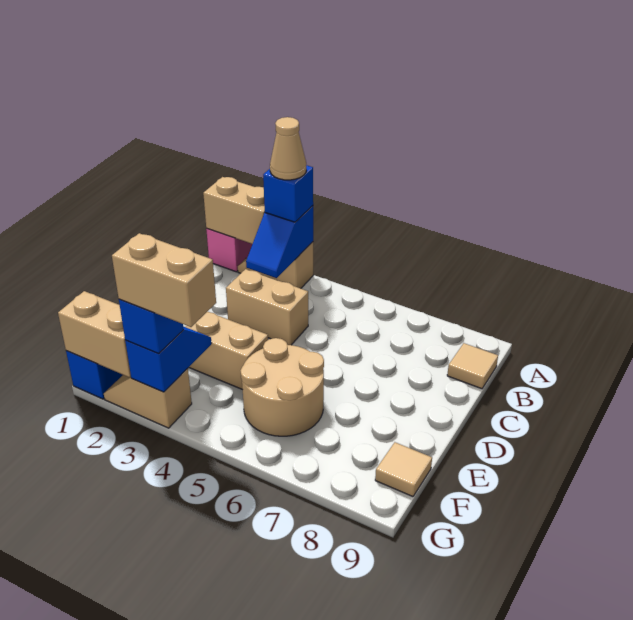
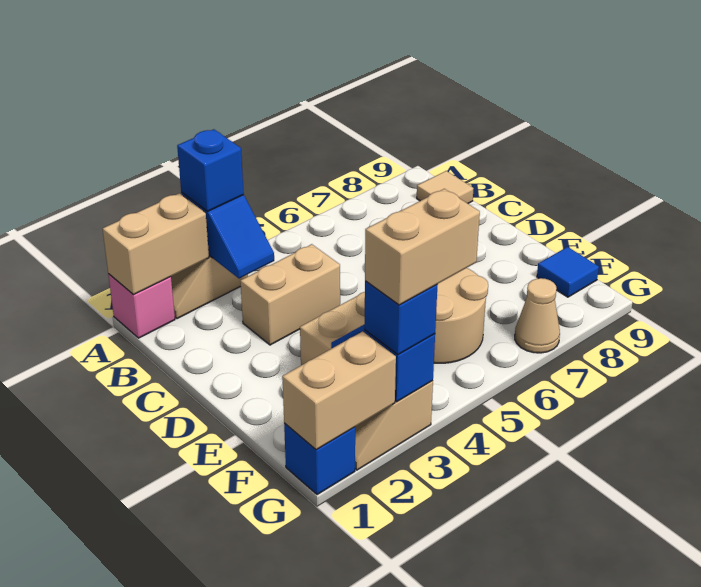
tan cone A3 level 4 -> tan cone G7 level 1
tan tile F9 level 1 -> blue tile F9 level 1

